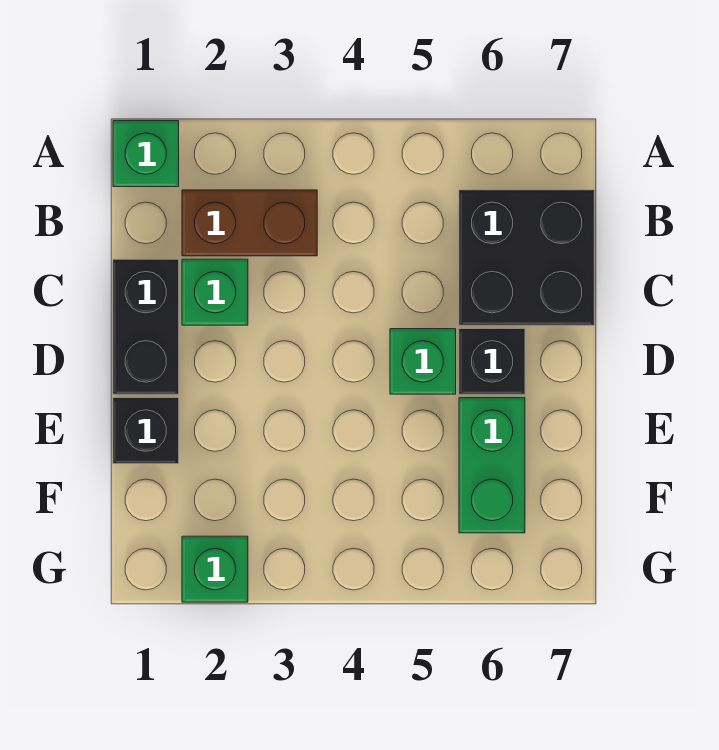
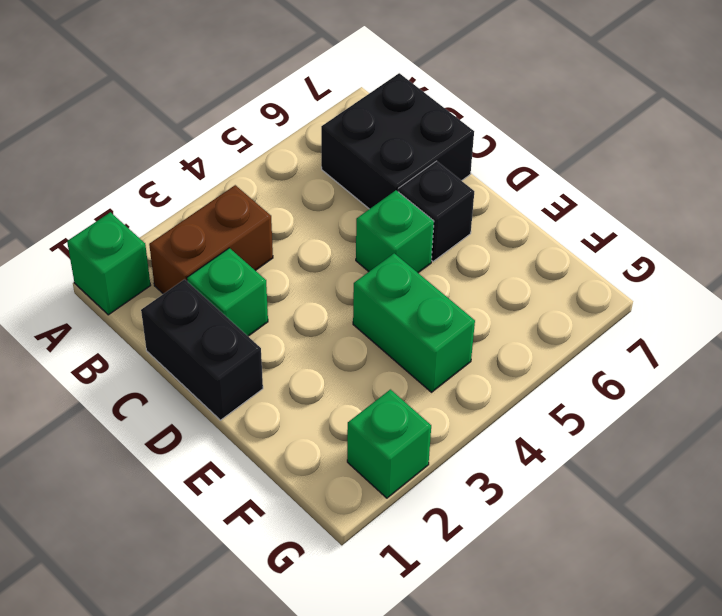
black brick E1 level 1 -> none
green brick E6:F6 level 1 -> green brick E4:F4 level 1

